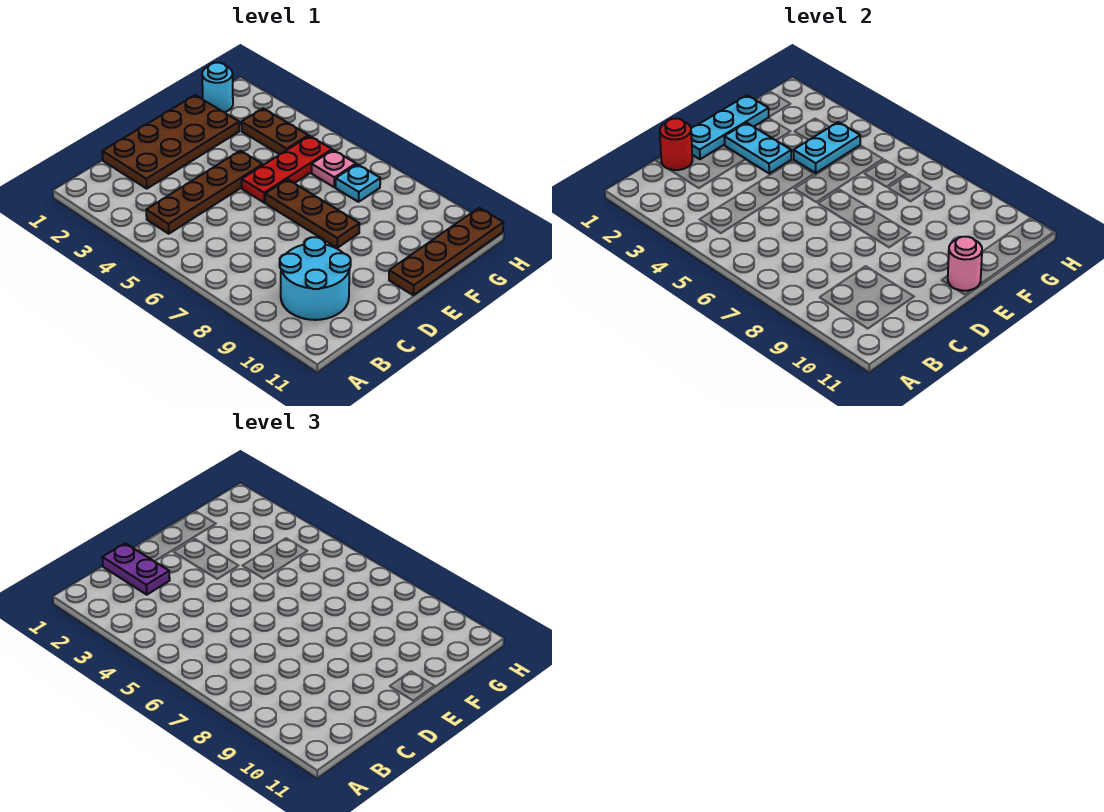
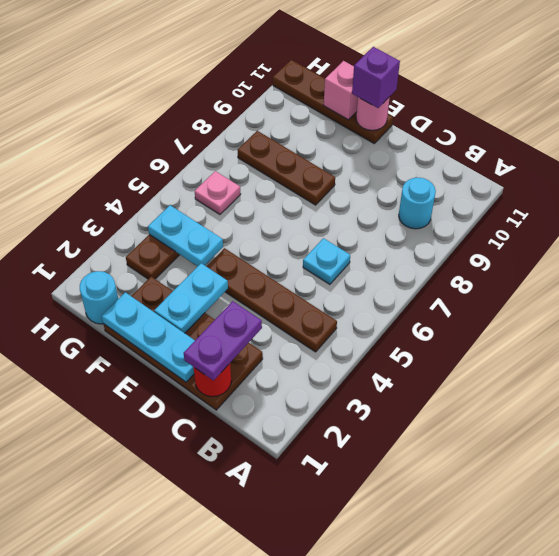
cyan round brick B9:C10 level 1 -> cyan round brick B9 level 1
red plate E5:G5 level 1 -> none
brown plate E6:E8 level 1 -> brown plate E8:G8 level 1
none -> purple brick E11 level 3
none -> pink brick F11 level 2
cyan plate G7 level 1 -> cyan plate C6 level 1

